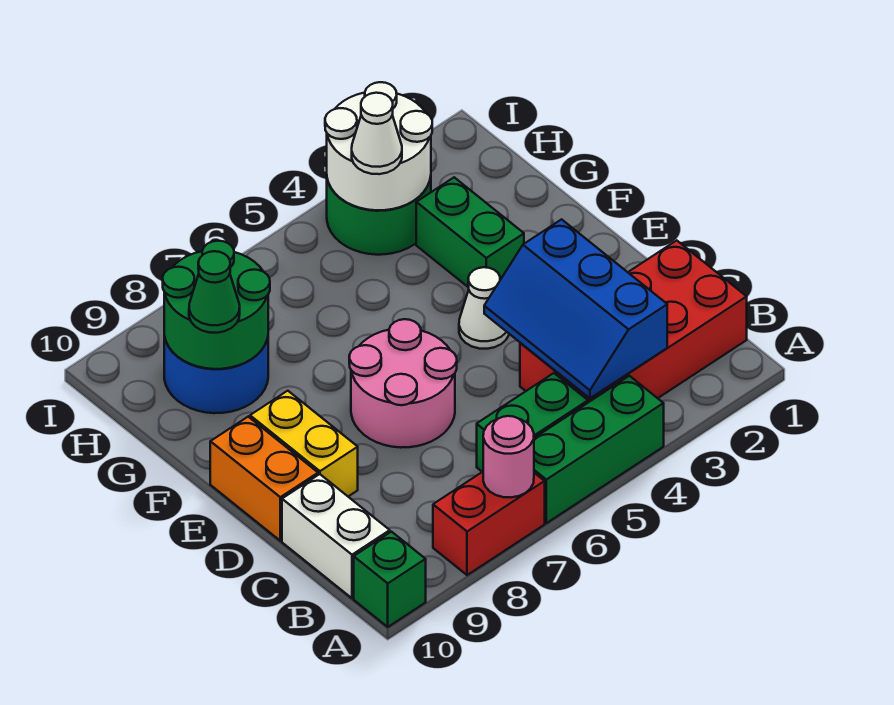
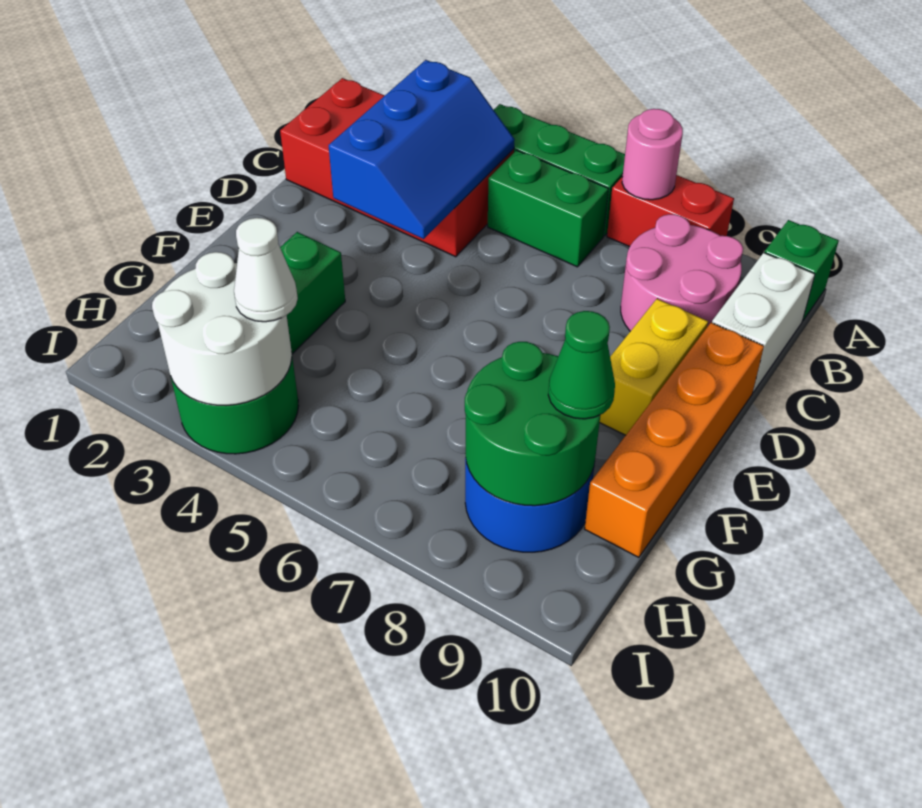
pink round brick D6:E7 level 1 -> pink round brick B8:C9 level 1
orange brick D10:E10 level 1 -> orange brick D10:G10 level 1
white cone E4 level 1 -> none

